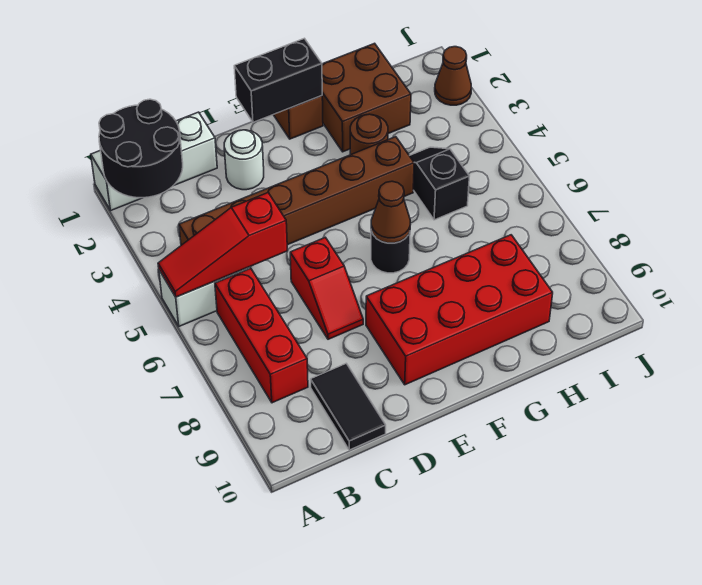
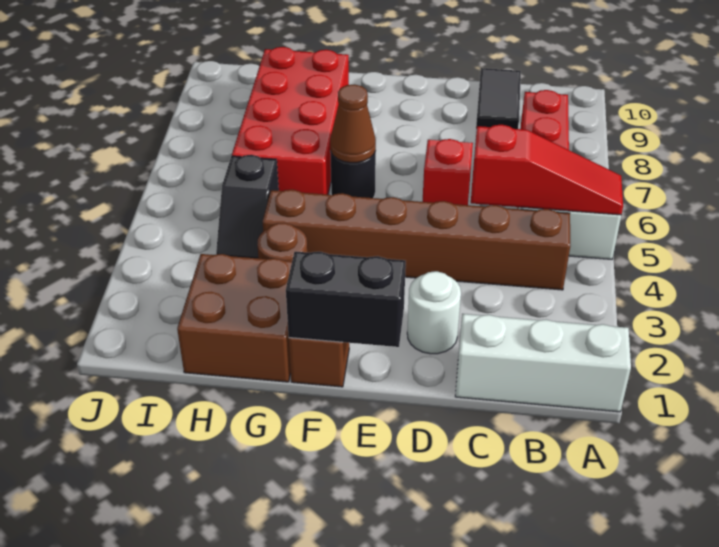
black round brick A1:B2 level 2 -> none
red brick E8:H9 level 1 -> red brick G6:H9 level 1
brown cone J2 level 1 -> none

